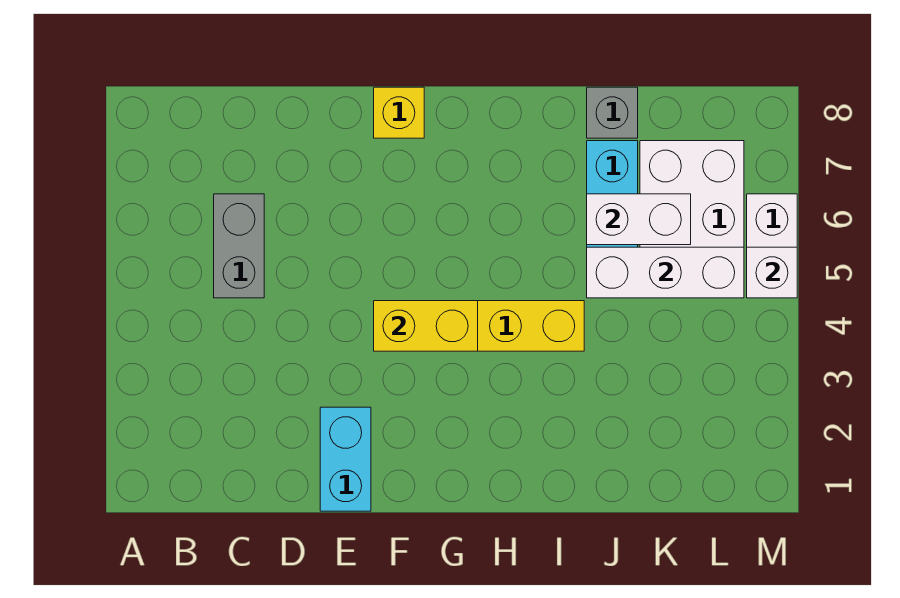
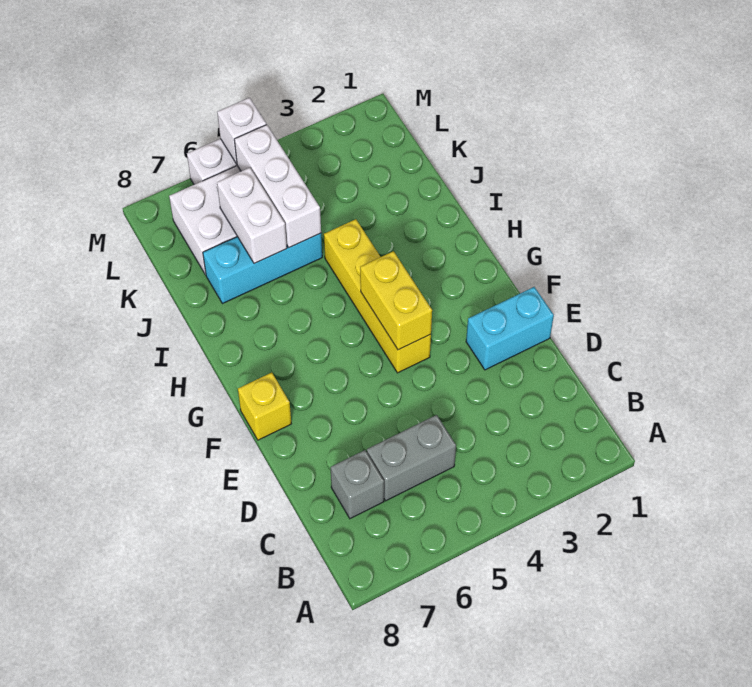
grey brick J8 level 1 -> grey brick C7 level 1

